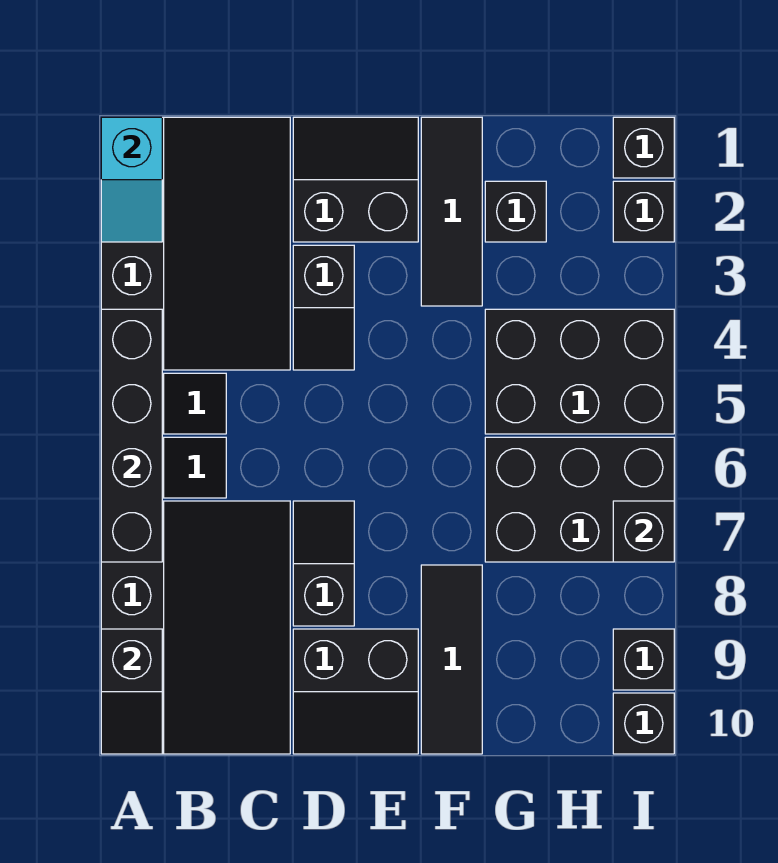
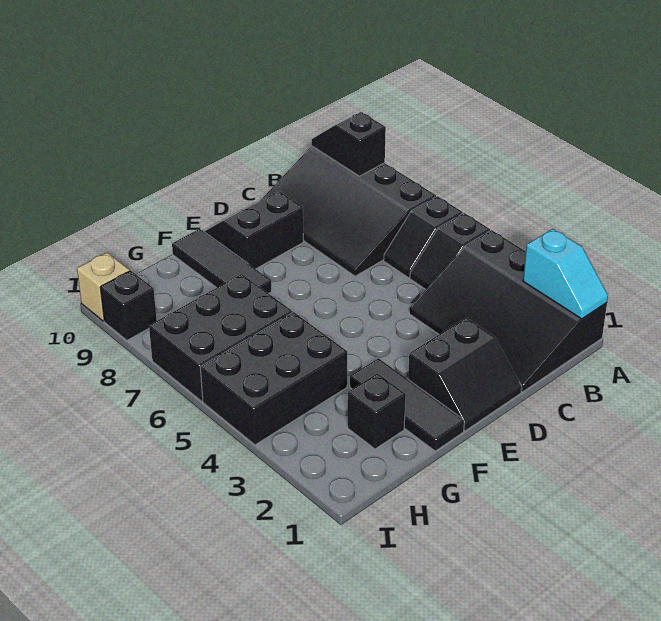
cyan slope A1:A2 level 2 top 1 -> cyan slope A1:A2 level 2 top 2
black brick A4:A7 level 2 -> none
black slope D3:D4 level 1 top 3 -> none
black slope D7:D8 level 1 top 8 -> none
black brick I1 level 1 -> none
black brick I2 level 1 -> none
black brick I7 level 2 -> none
black brick I10 level 1 -> tan brick I10 level 1

